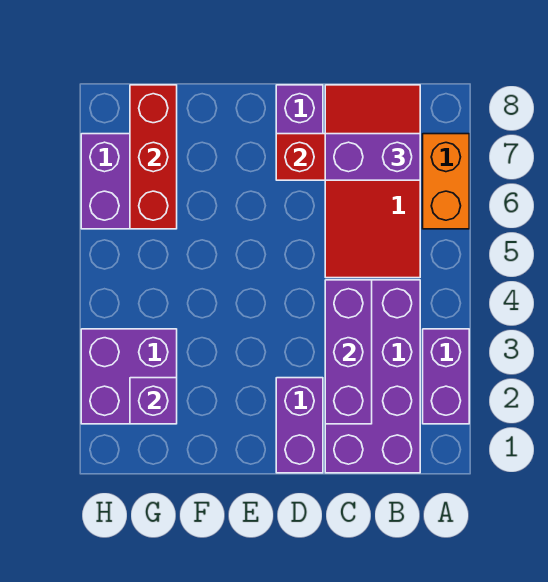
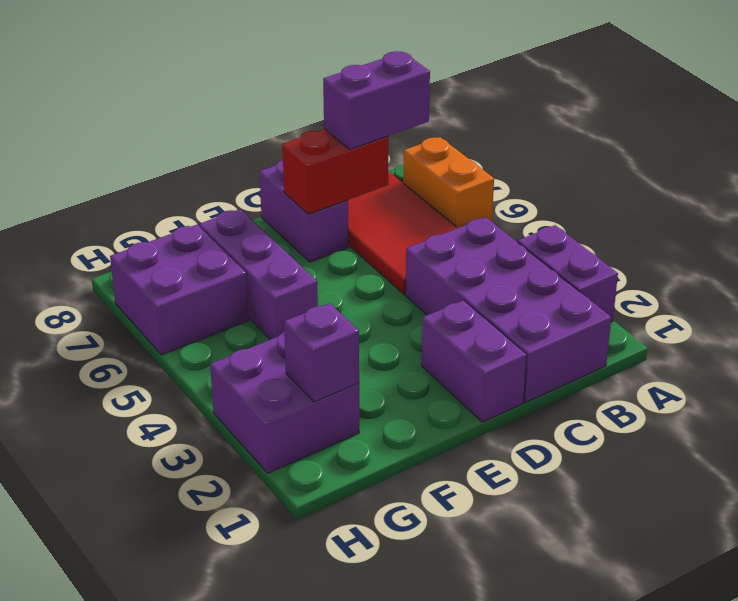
purple brick C2:C4 level 2 -> purple brick F5:F7 level 1
red brick G6:G8 level 2 -> none

